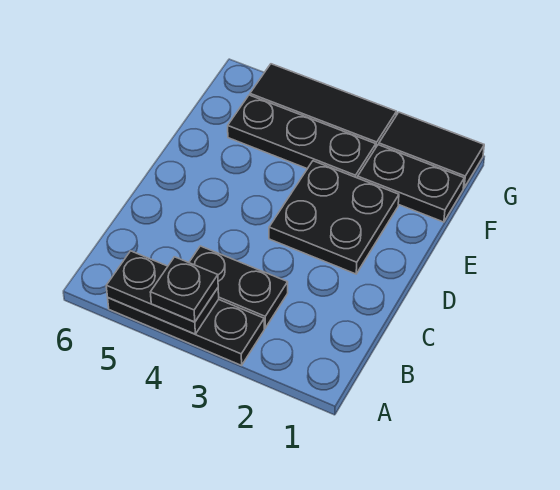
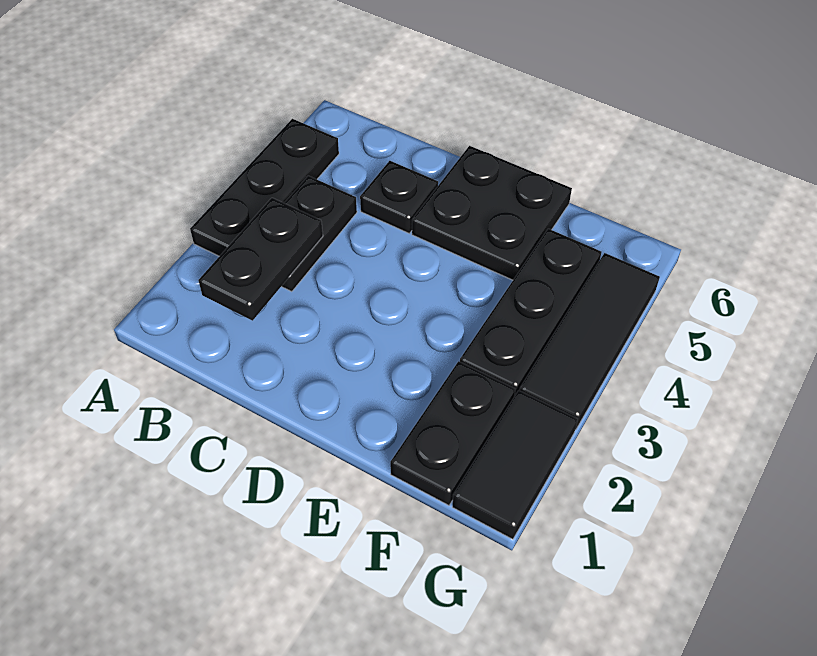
black plate A4:A5 level 2 -> black plate B2:B3 level 2
black plate A4 level 3 -> black plate C5 level 1
black plate D2:E3 level 1 -> black plate D5:E6 level 1

